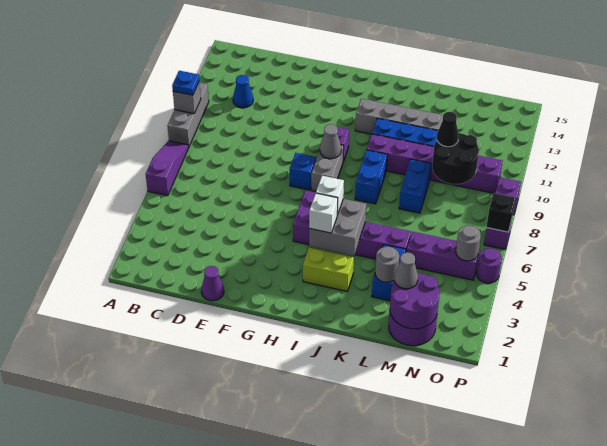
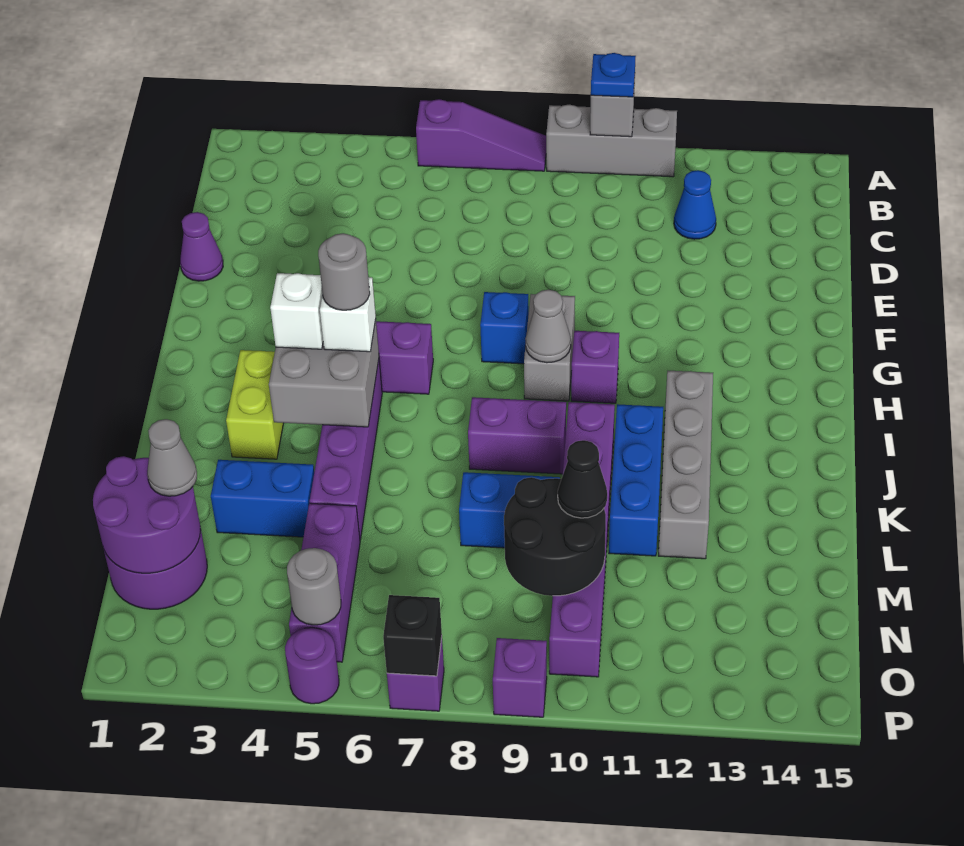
grey brick H8:H9 level 1 -> grey brick G9:H9 level 1
blue brick J8:J9 level 1 -> purple brick J8:J9 level 1
grey round brick L3 level 2 -> grey round brick I5 level 4

